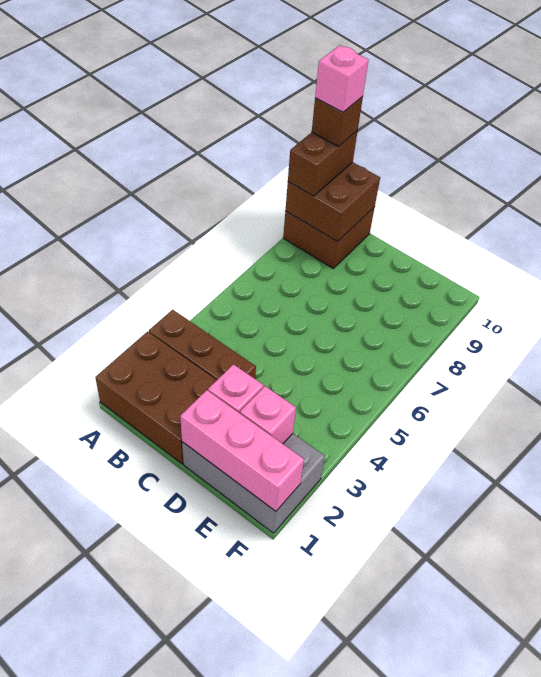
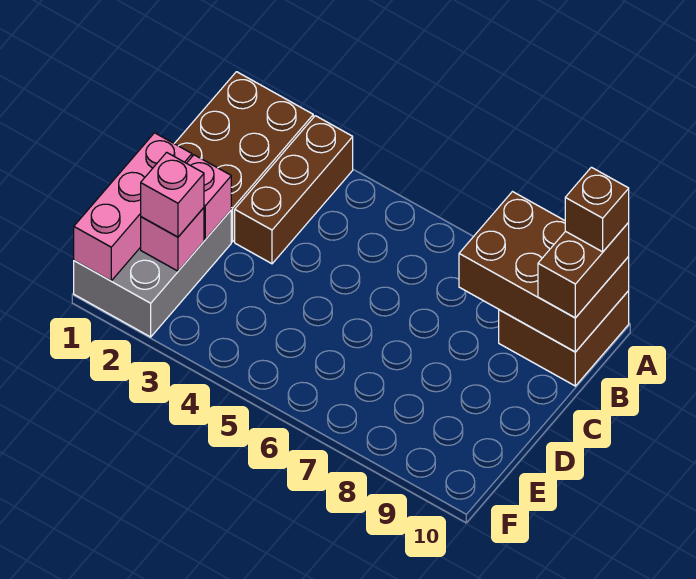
brown brick A9:B10 level 2 -> brown brick A8:B10 level 2
brown brick A9:A10 level 3 -> brown brick A10:B10 level 3
pink brick A10 level 5 -> pink brick E2 level 3

